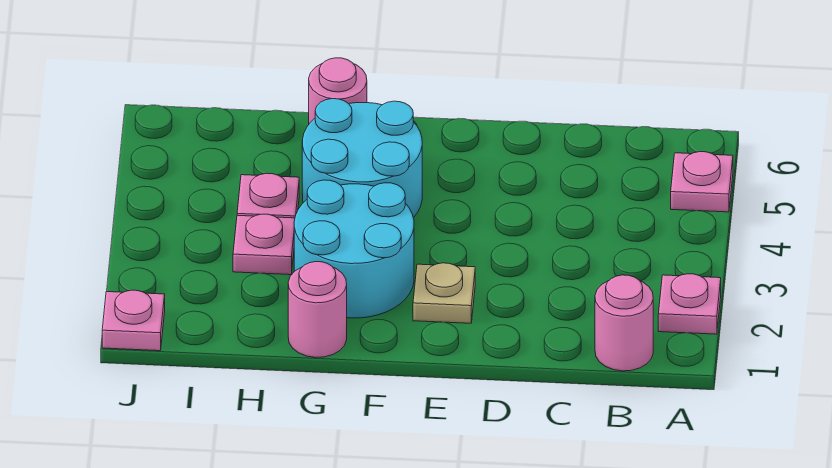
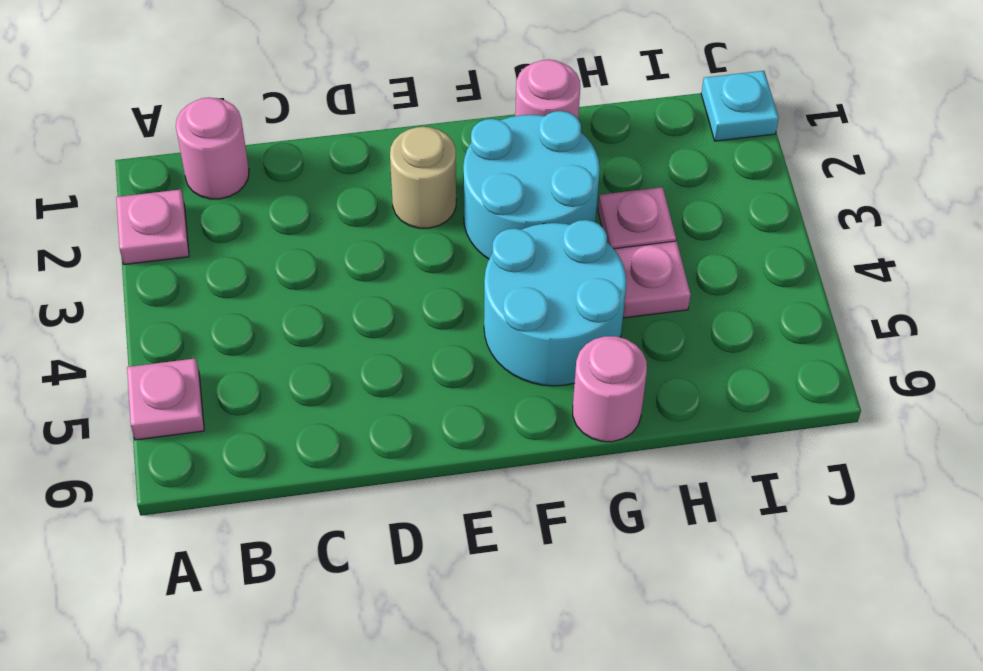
tan plate E2 level 1 -> tan round brick E2 level 1
pink plate J1 level 1 -> cyan plate J1 level 1

